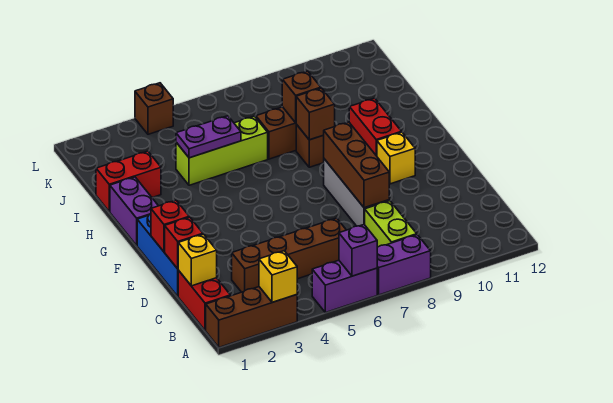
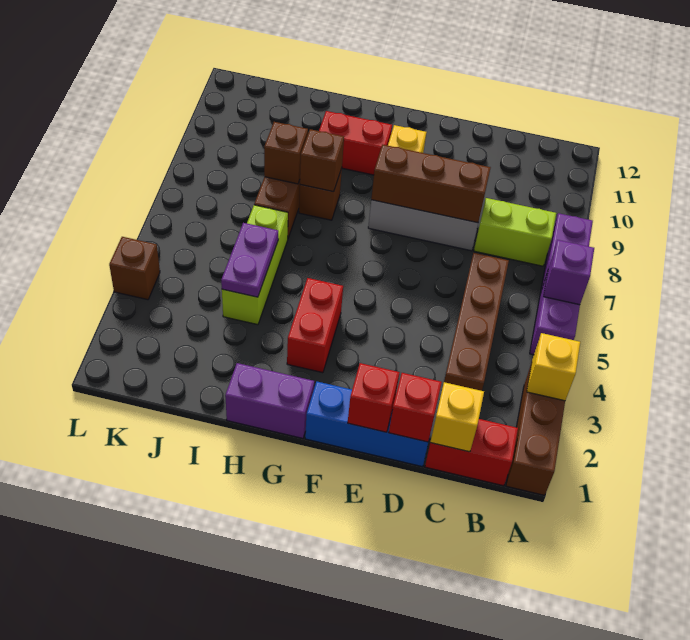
red brick I1:I2 level 1 -> red brick G3:G4 level 1

